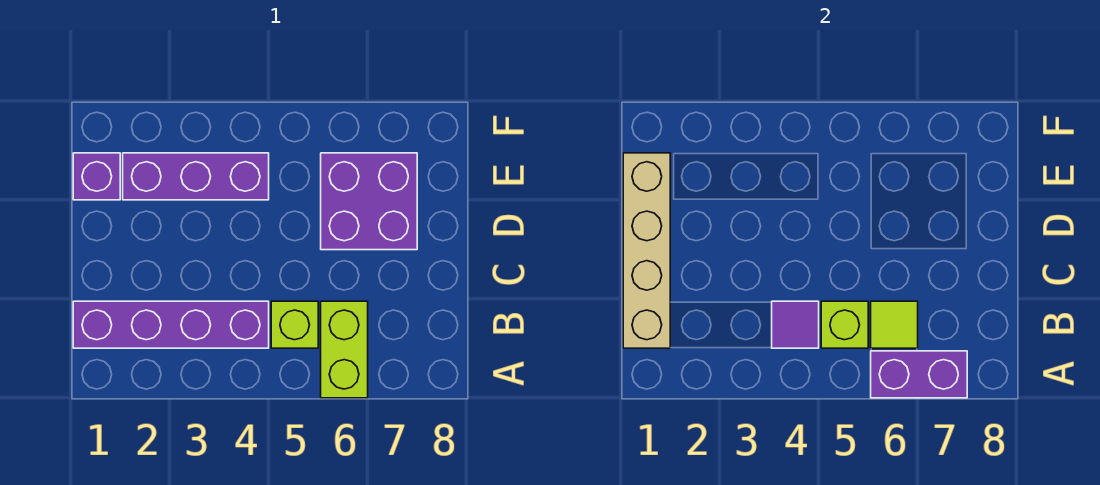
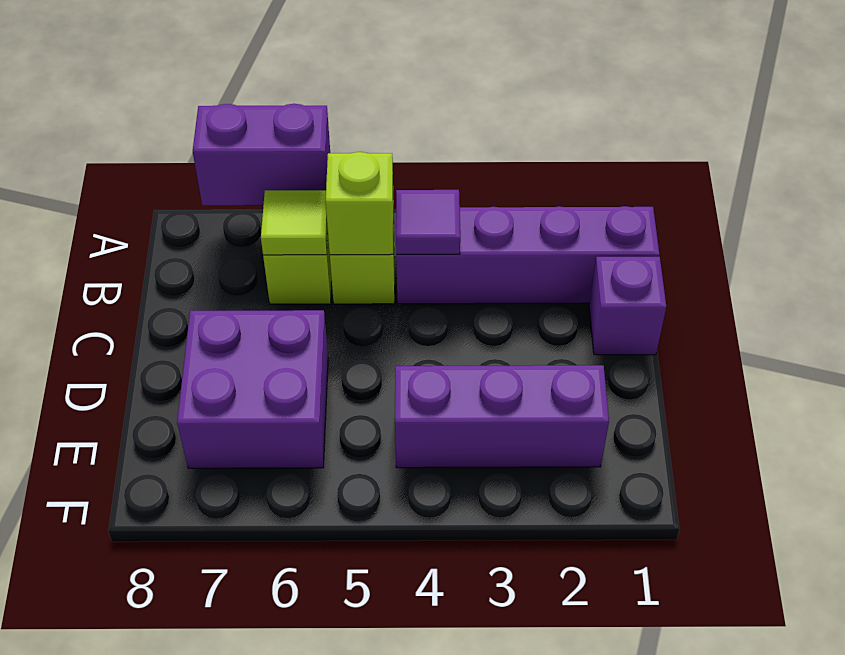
tan brick B1:E1 level 2 -> none
purple brick E1 level 1 -> purple brick C1 level 1

